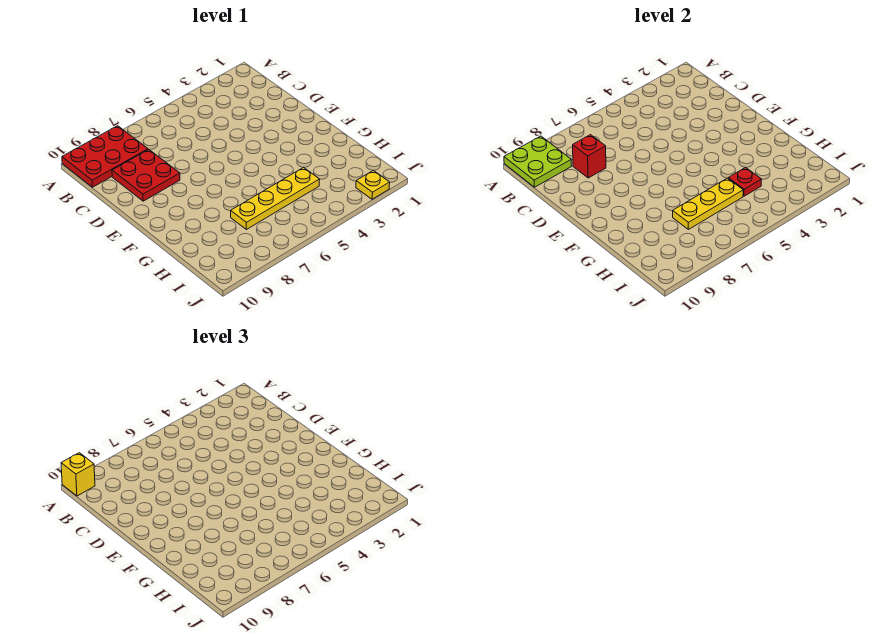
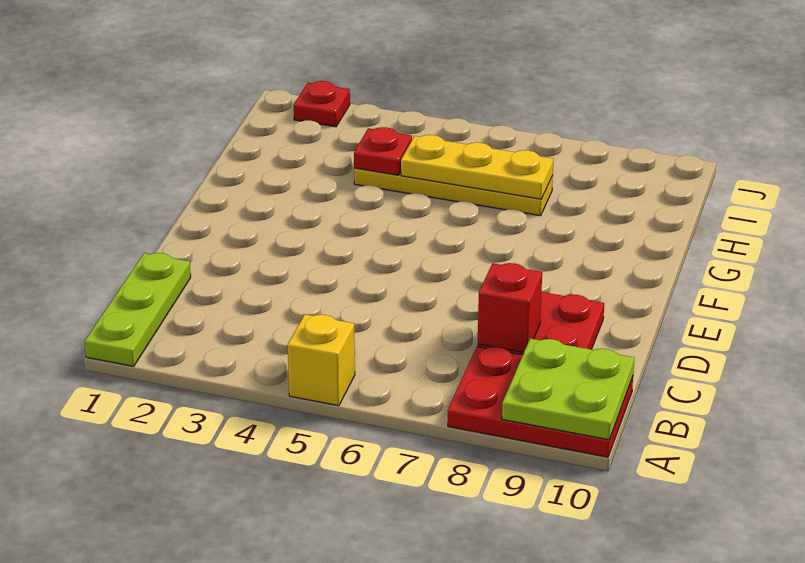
none -> lime plate A1:C1 level 1
yellow brick A10 level 3 -> yellow brick A5 level 1
yellow plate J2 level 1 -> red plate J2 level 1

